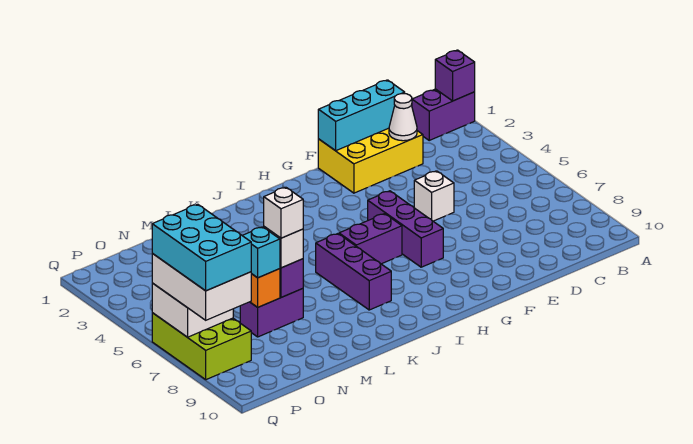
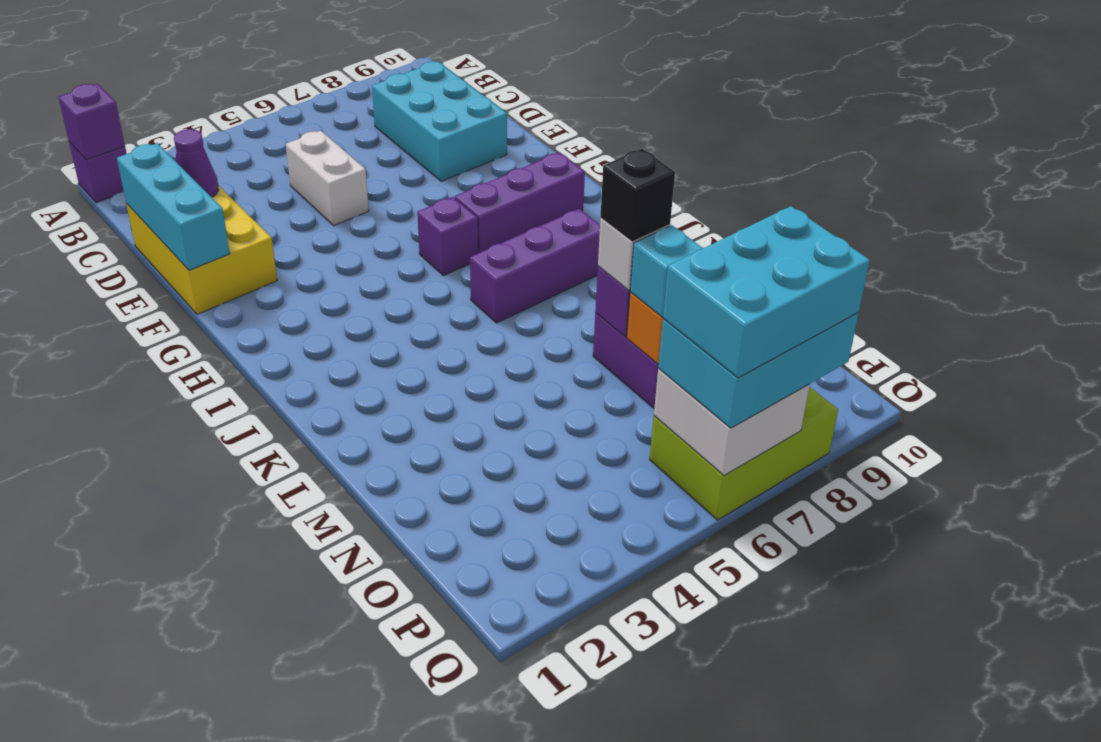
purple brick A1:B1 level 1 -> purple brick A1 level 1
none -> cyan brick C8:E9 level 1
white cone D2 level 2 -> purple cone D2 level 2
white brick E5 level 1 -> white brick D5:E5 level 1
purple brick G5:G7 level 1 -> purple brick H7:H9 level 1
purple brick H6:I6 level 1 -> purple brick H6 level 1
white brick M7 level 4 -> black brick M7 level 4
white brick P6:Q8 level 3 -> cyan brick P6:Q8 level 3

